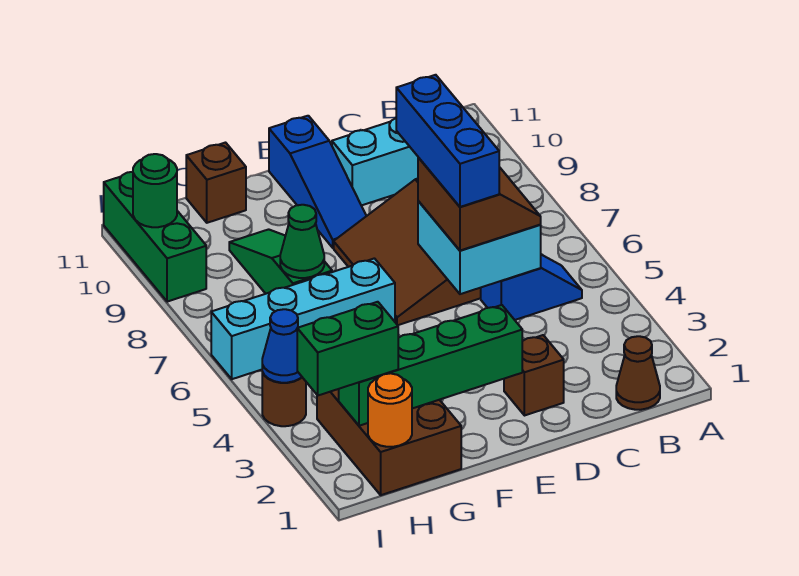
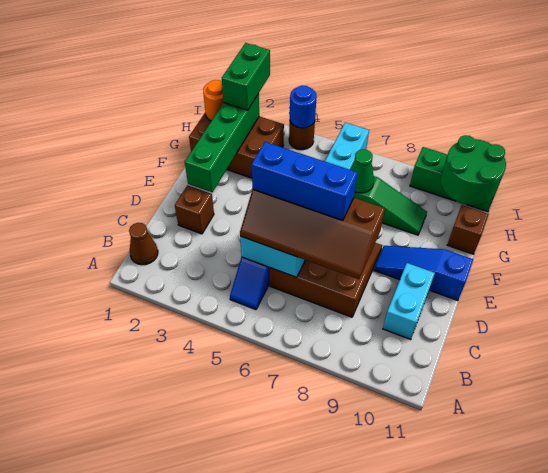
brown slope C5:D6 level 3 top D -> brown slope C5:D8 level 3 top D
blue cone I4 level 2 -> blue round brick I4 level 2
green round brick I10 level 2 -> green round brick H10:I11 level 2

